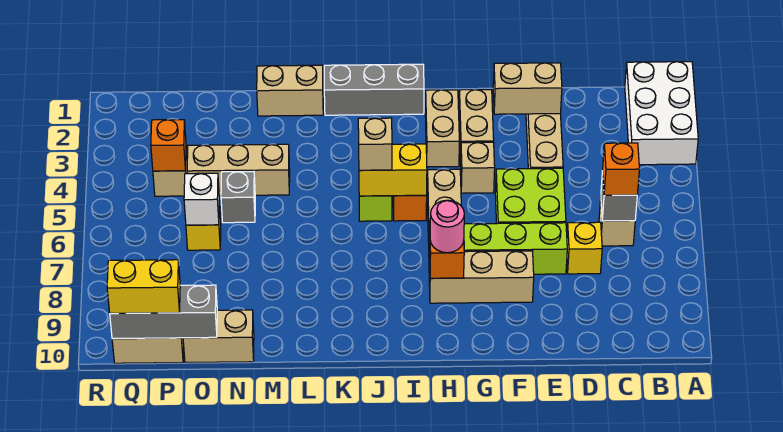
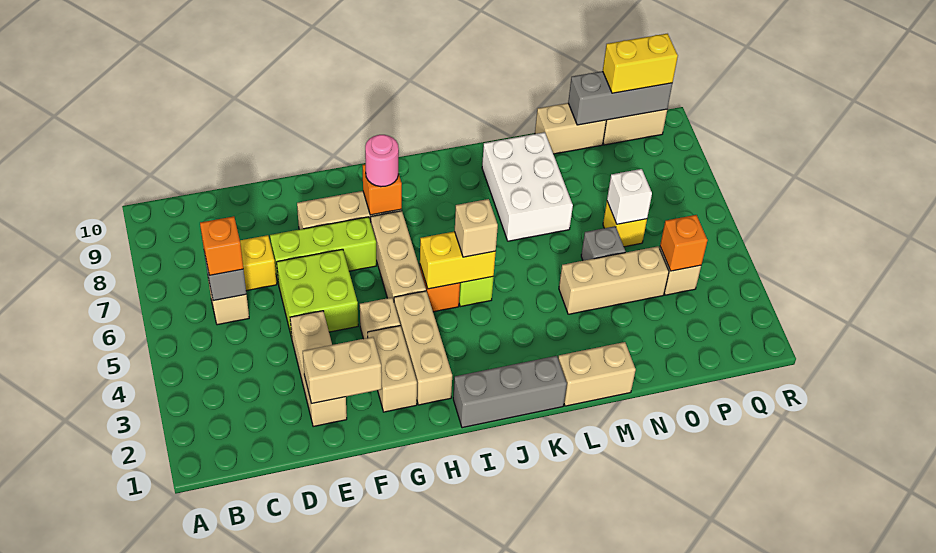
white brick A1:B3 level 1 -> white brick L7:M9 level 1
tan brick H2:H3 level 1 -> tan brick H2:H4 level 1

